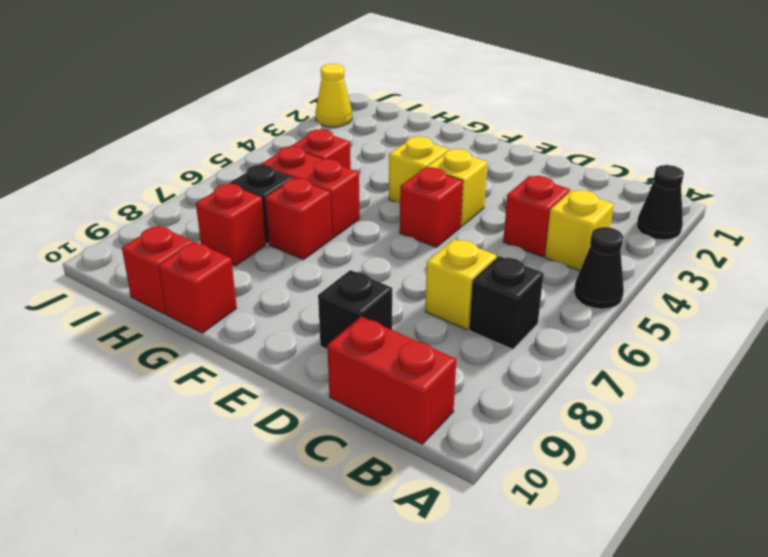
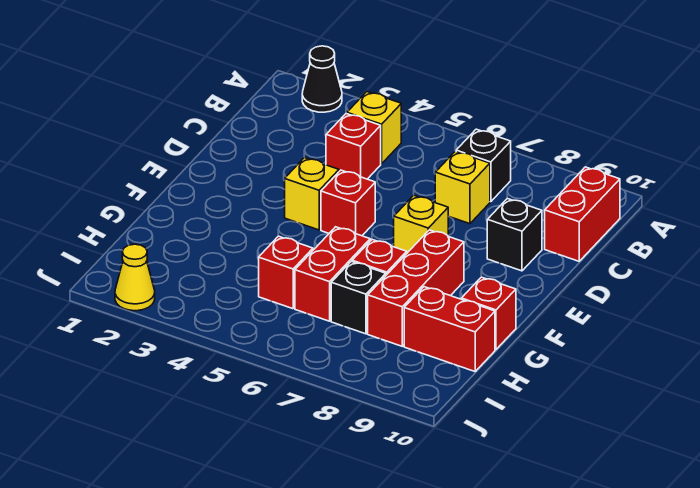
black cone A5 level 1 -> none
yellow brick F4 level 1 -> yellow brick E7 level 1
red brick H8 level 1 -> red brick F8:H8 level 1
red brick H10 level 1 -> red brick H9:H10 level 1

